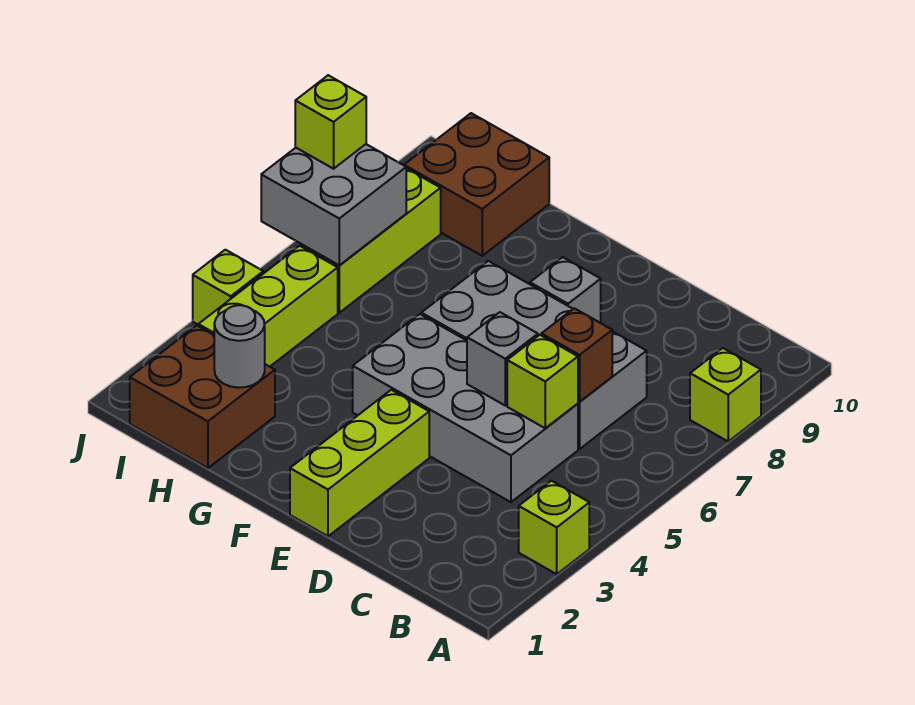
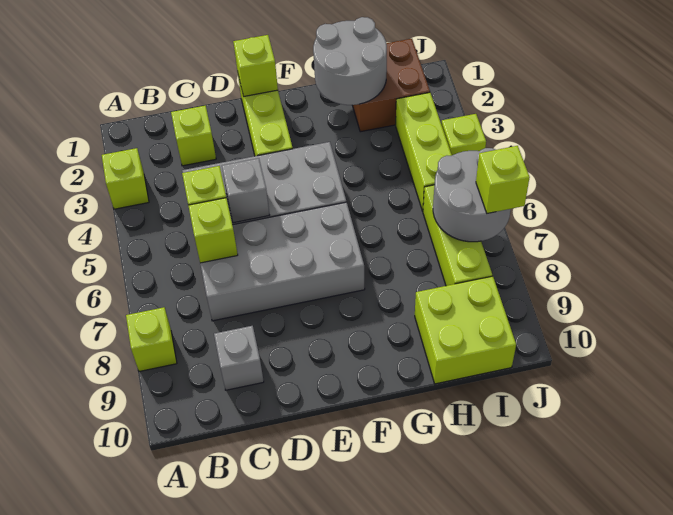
none -> lime brick C2 level 1
brown brick C6 level 2 -> lime brick C6 level 2
none -> lime brick E1 level 2
grey brick E8 level 1 -> grey brick C9 level 1
grey round brick H2 level 2 -> grey round brick G1:H2 level 2
brown brick H9:I10 level 1 -> lime brick H9:I10 level 1
grey brick I6:J7 level 2 -> grey round brick I6:J7 level 2

